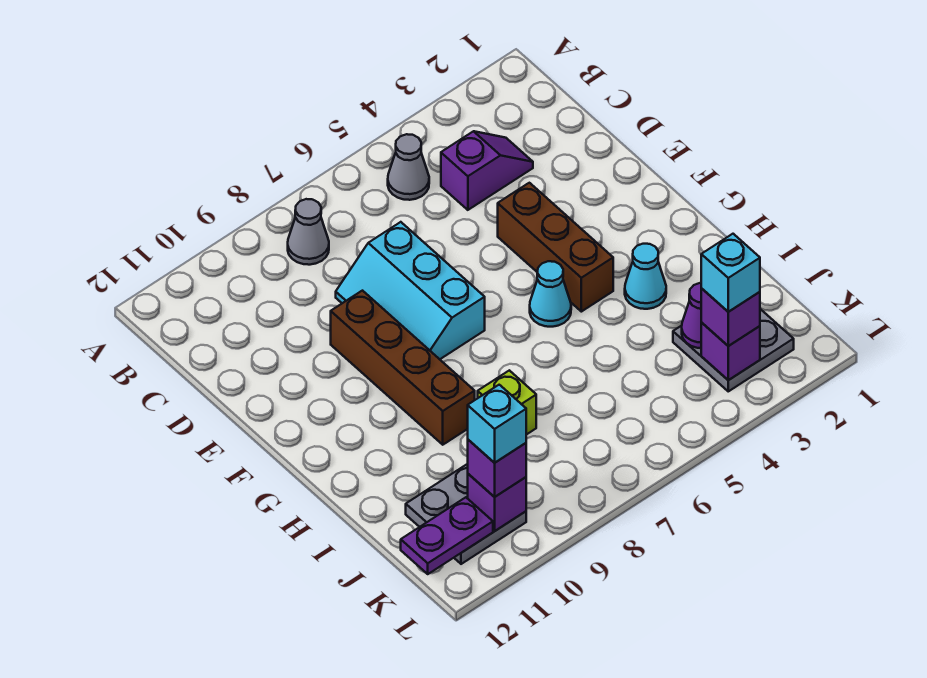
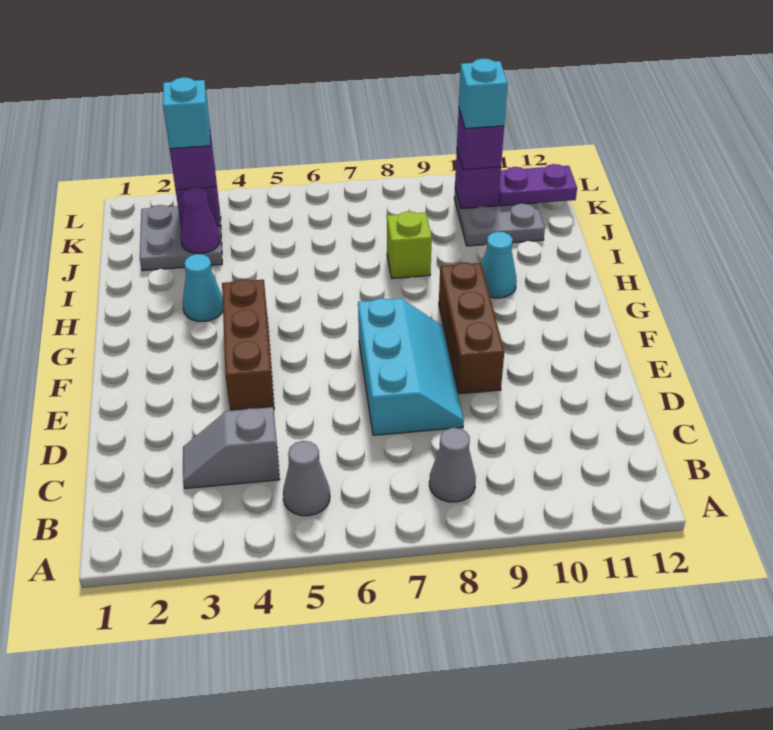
purple slope C3:C4 level 1 top 4 -> grey slope C3:C4 level 1 top 4
brown brick E9:H9 level 1 -> brown brick E9:G9 level 1
cyan cone G5 level 1 -> cyan cone H10 level 1

